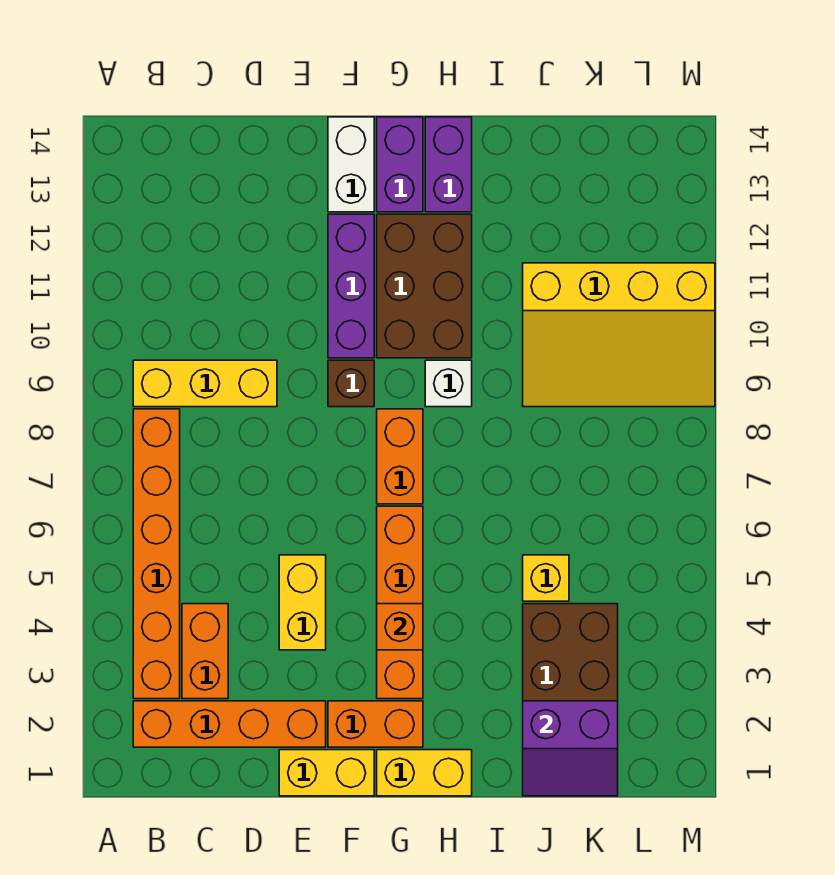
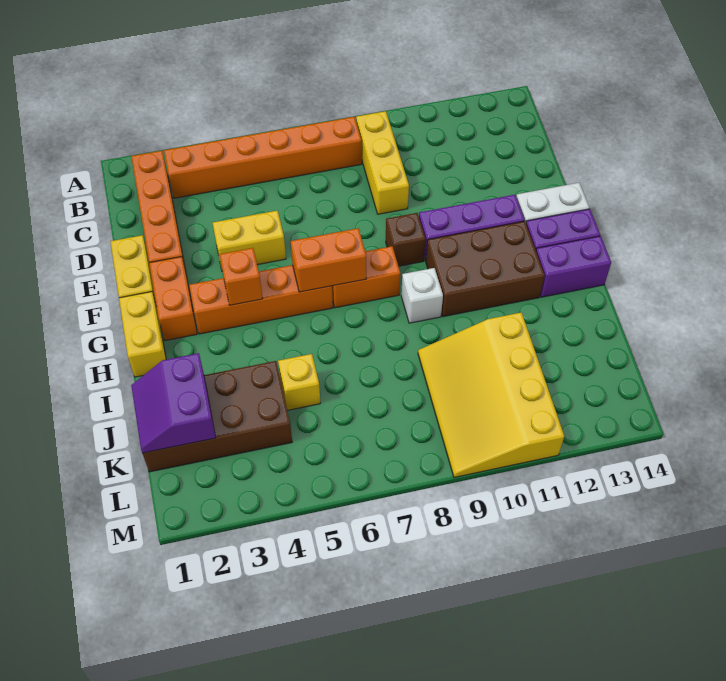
orange brick C3:C4 level 1 -> orange brick G6:G7 level 2

